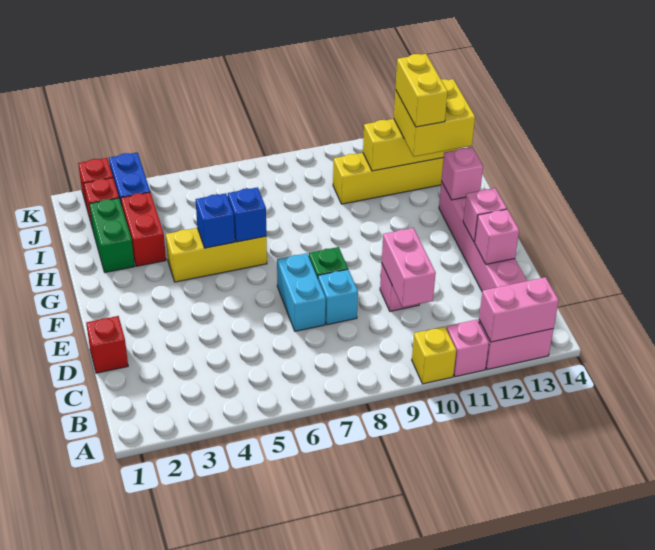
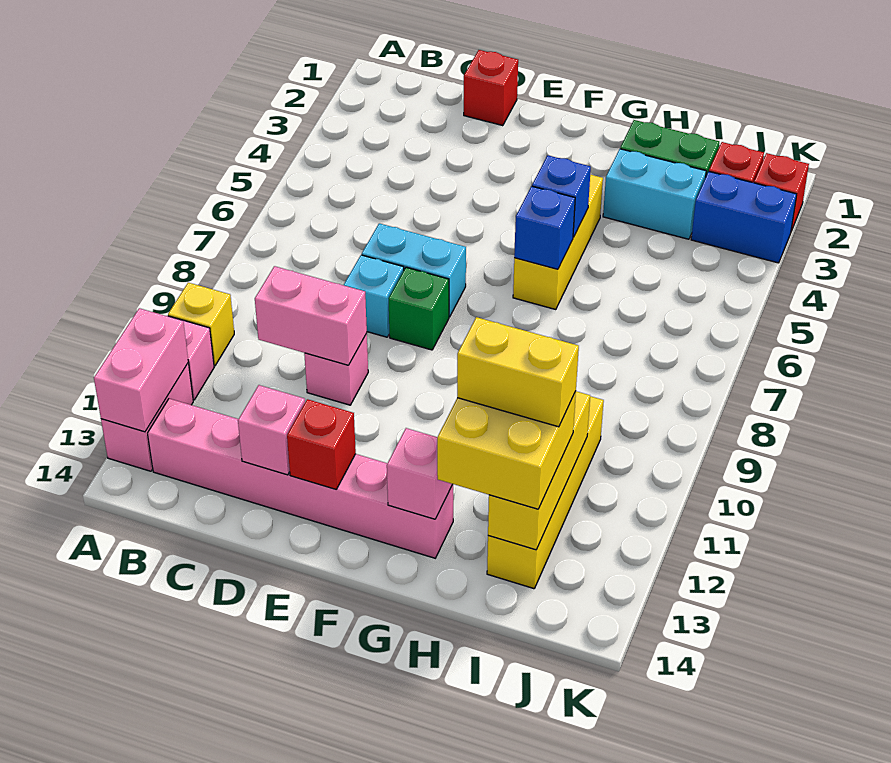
pink brick E13 level 2 -> red brick E13 level 2
red brick H3:I3 level 1 -> cyan brick H3:I3 level 1

